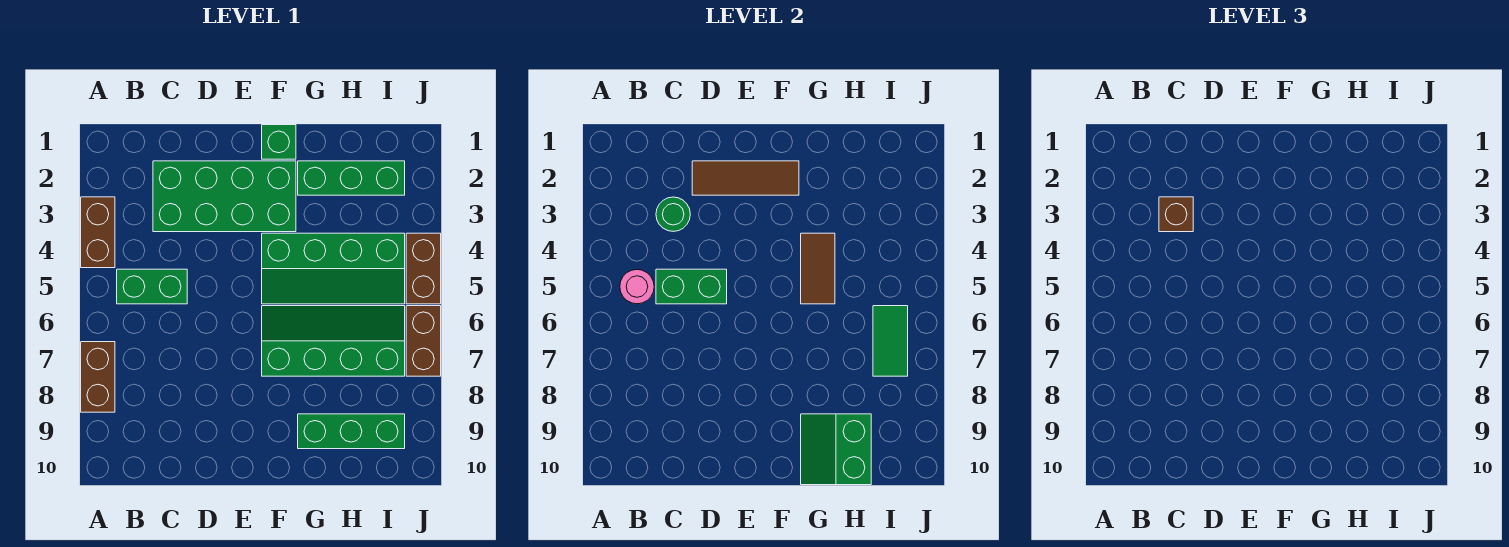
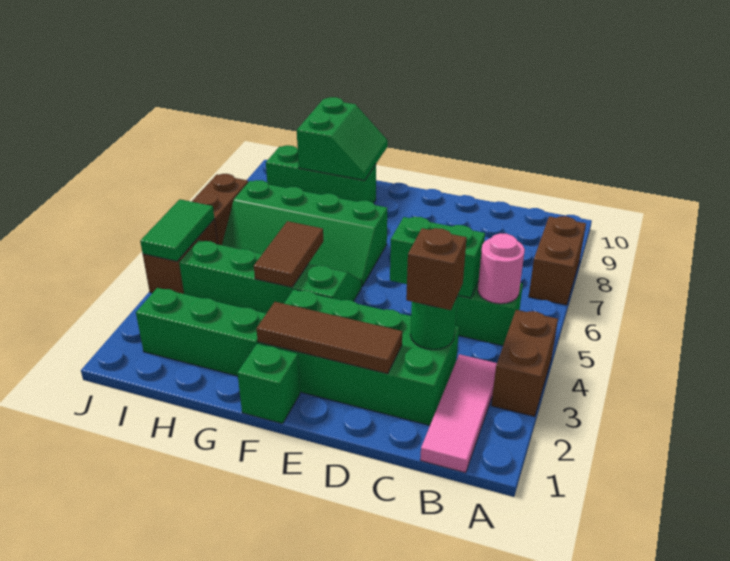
none -> pink tile B1:B3 level 1
green tile I6:I7 level 2 -> green tile J4:J5 level 2

